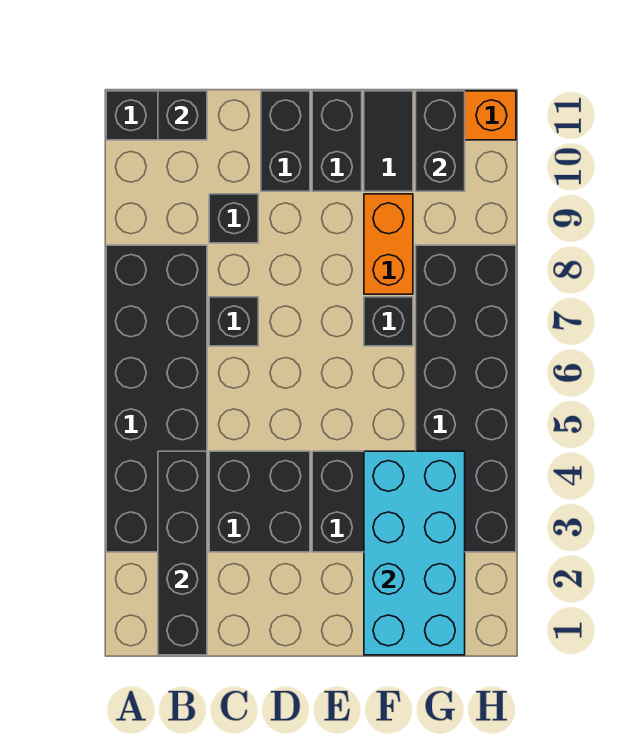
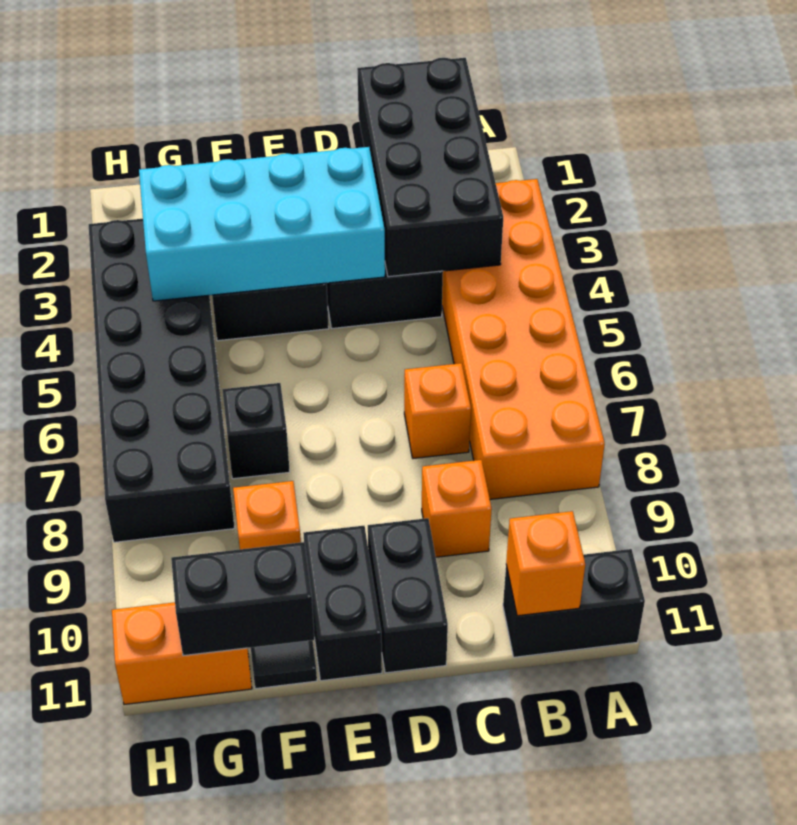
black brick A3:B8 level 1 -> orange brick A3:B8 level 1
black brick B1:B4 level 2 -> black brick B1:C4 level 2
black brick B11 level 2 -> orange brick B11 level 2
black brick C7 level 1 -> orange brick C7 level 1
black brick C9 level 1 -> orange brick C9 level 1
cyan brick F1:G4 level 2 -> cyan brick D3:G4 level 2
orange brick F8:F9 level 1 -> orange brick F9 level 1
black brick G10:G11 level 2 -> black brick F11:G11 level 2

